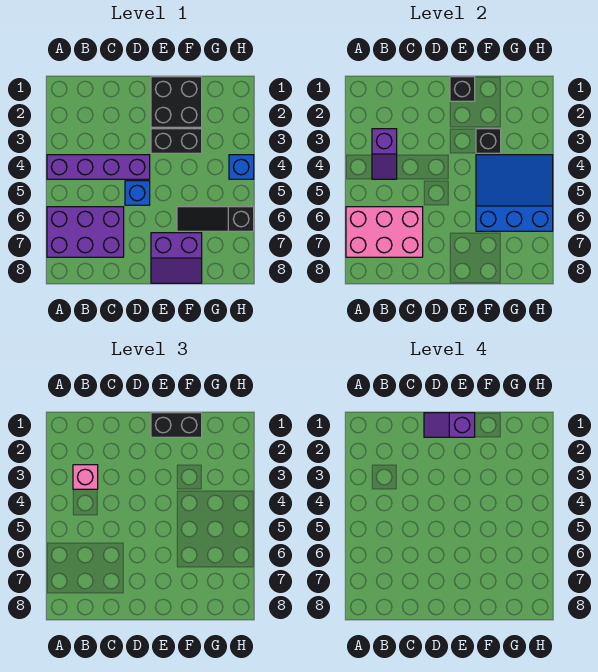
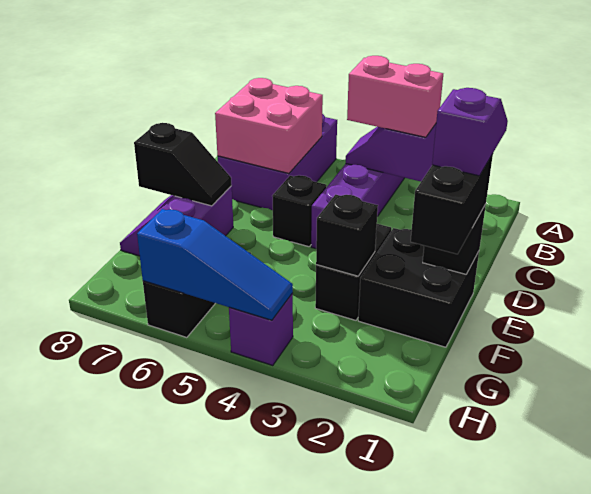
pink brick A6:C7 level 2 -> pink brick B6:C7 level 2
pink brick B3 level 3 -> pink brick B3:B4 level 3
blue brick D5 level 1 -> black brick D5 level 1
none -> black slope E7:E8 level 2 top 8
blue slope F4:H6 level 2 top 6 -> blue slope H4:H6 level 2 top 6
blue brick H4 level 1 -> purple brick H4 level 1

